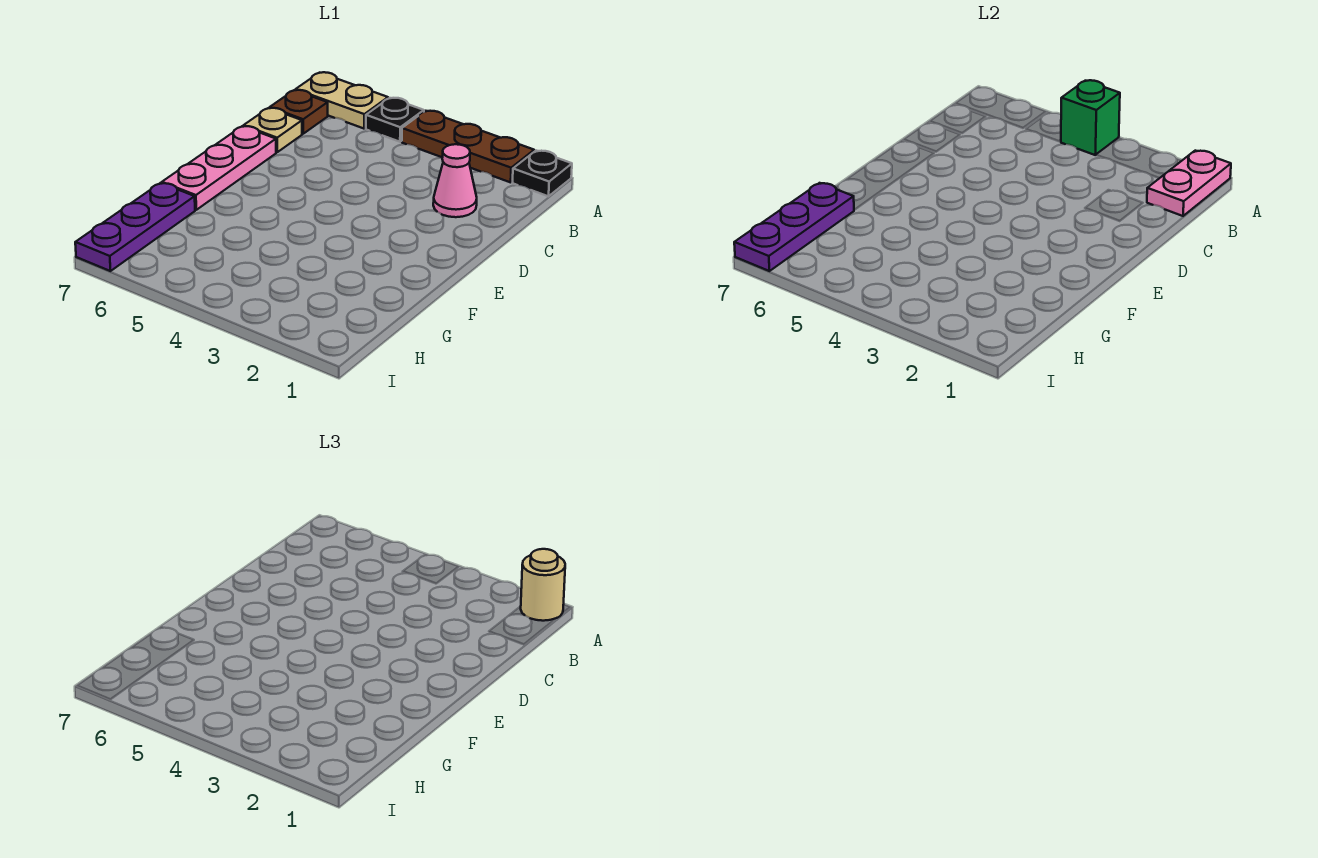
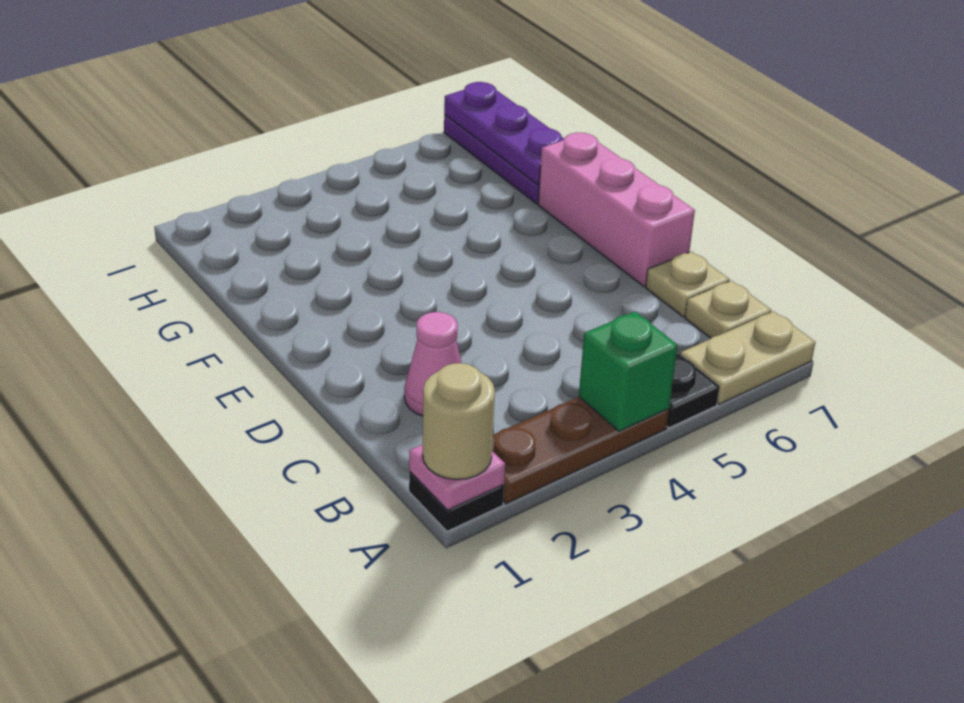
pink plate A1:B1 level 2 -> pink plate A1 level 2
brown plate B7 level 1 -> tan plate B7 level 1
pink plate D7:F7 level 1 -> pink brick D7:F7 level 1

